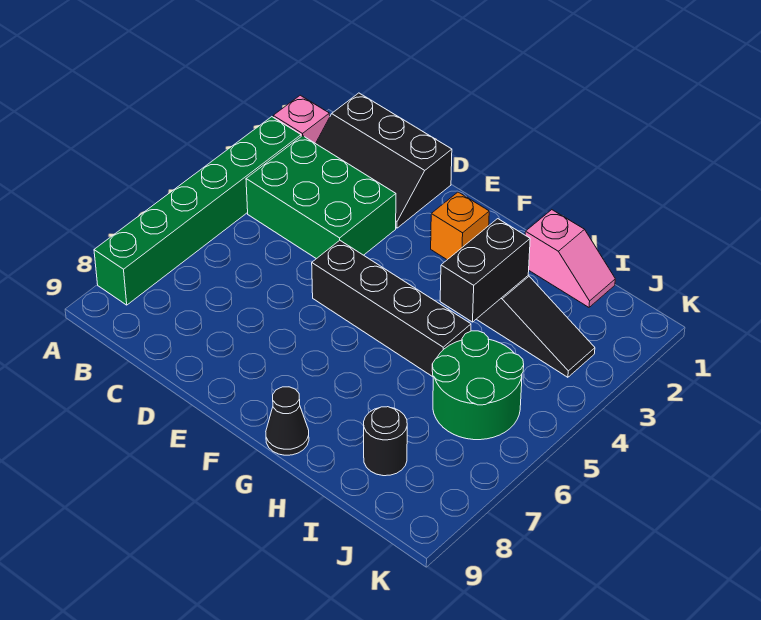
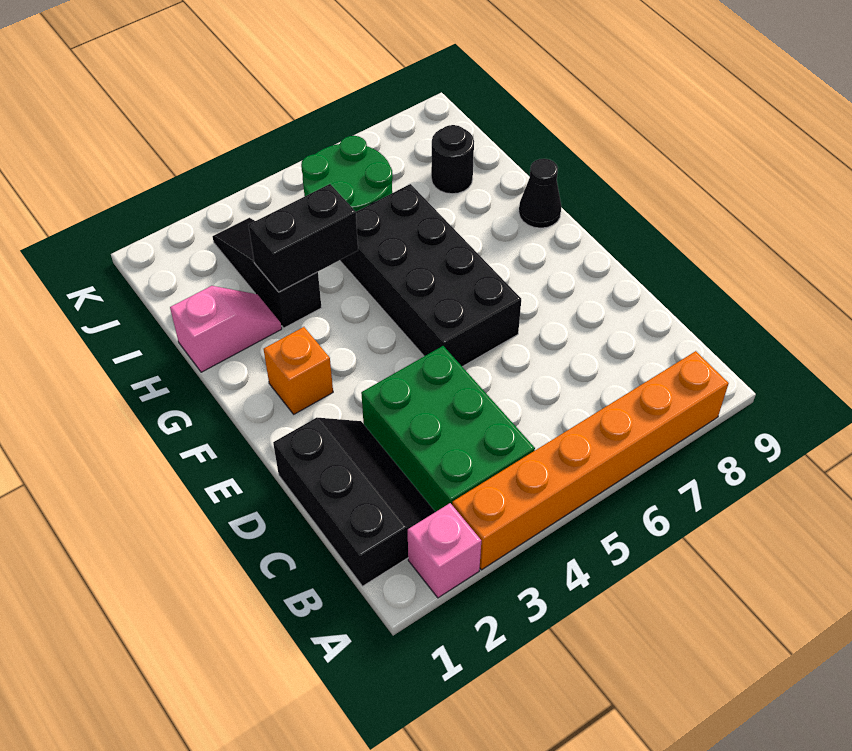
green brick A3:A8 level 1 -> orange brick A3:A8 level 1
black brick E5:H5 level 1 -> black brick E5:H6 level 1
pink slope H1:I1 level 1 top H -> pink slope H1:H2 level 1 top 1

